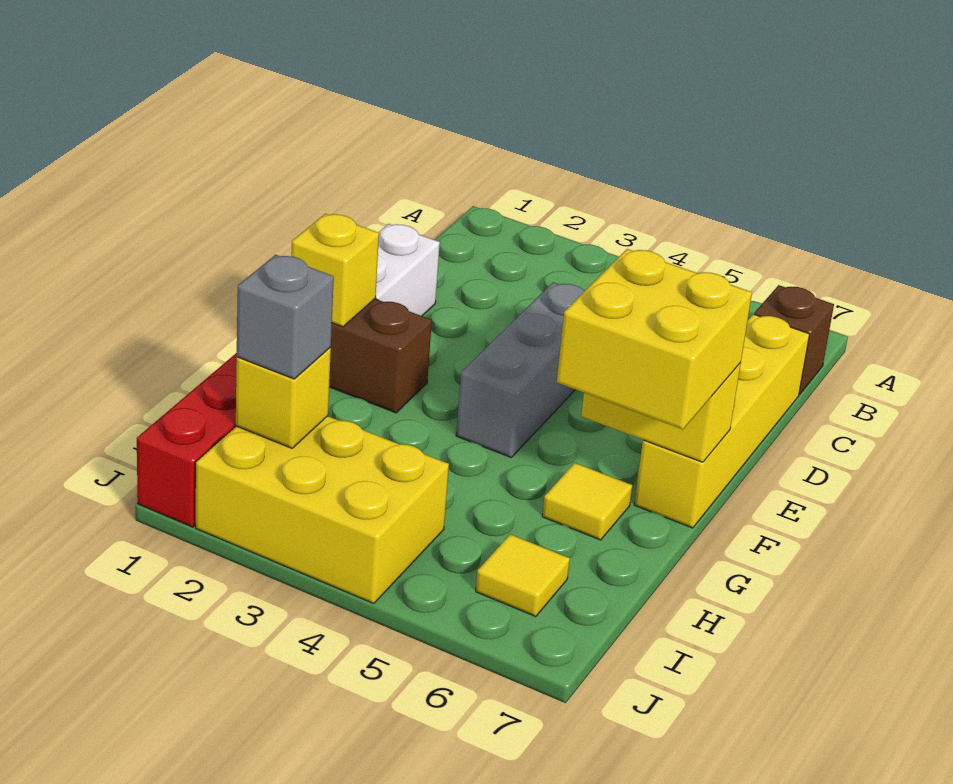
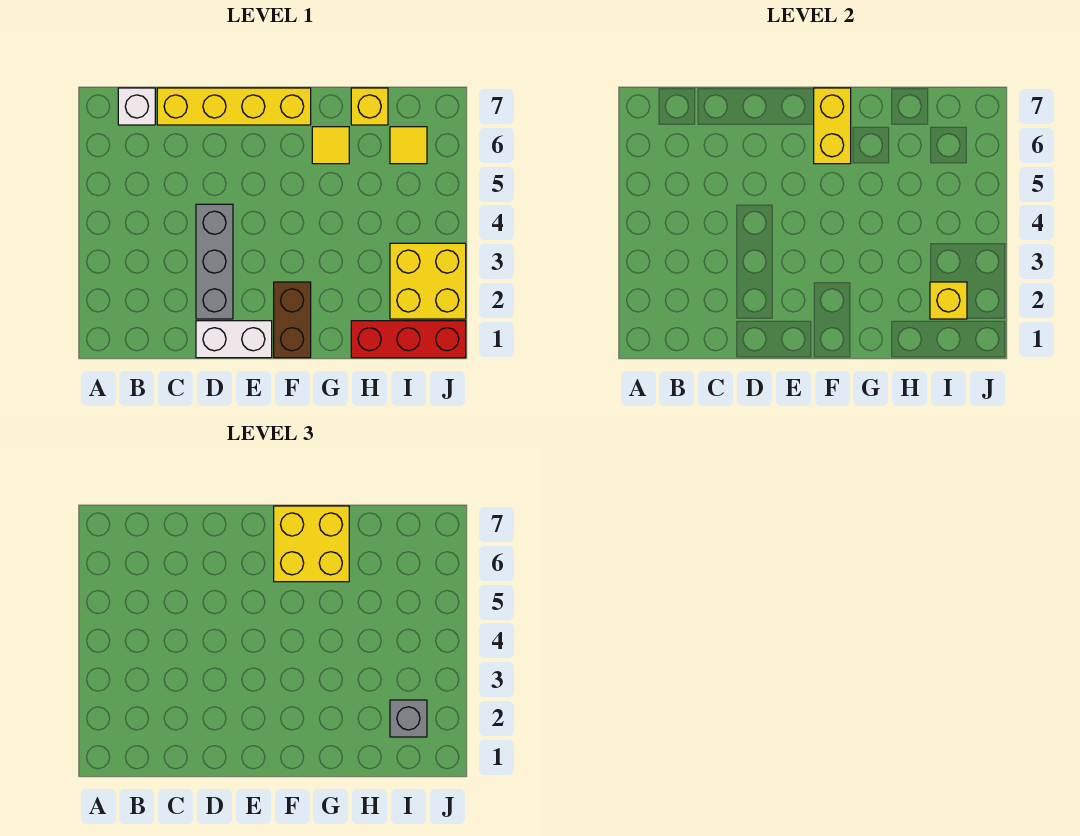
brown brick B7 level 1 -> white brick B7 level 1
grey brick D4:F4 level 1 -> grey brick D2:D4 level 1
yellow brick F1 level 2 -> yellow brick H7 level 1
yellow brick I2:J4 level 1 -> yellow brick I2:J3 level 1

